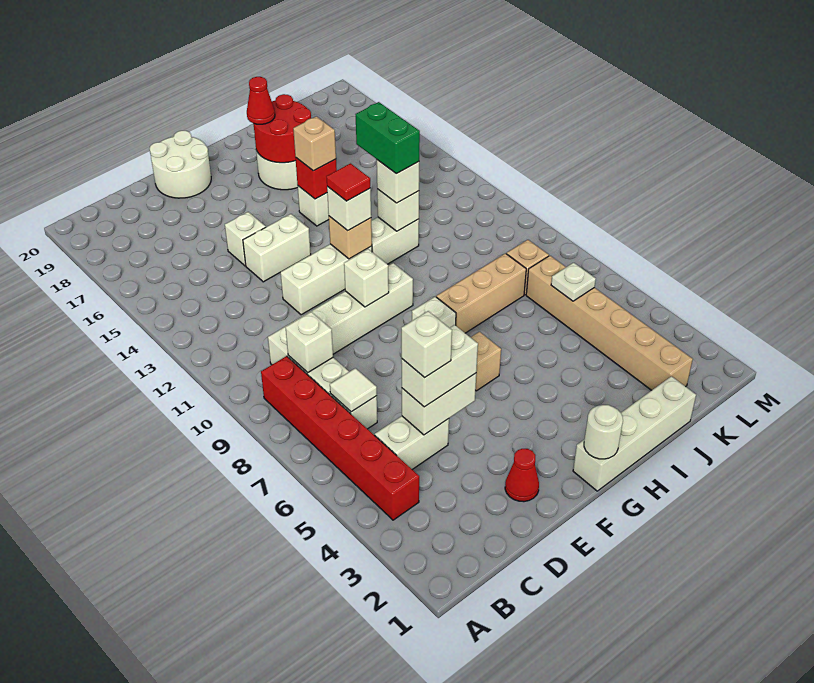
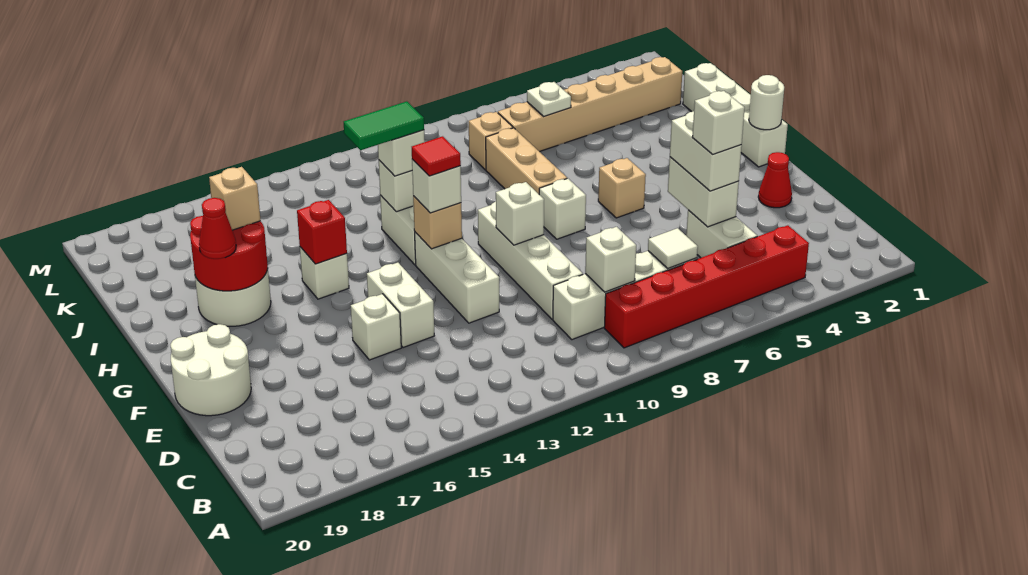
tan brick H15 level 3 -> tan brick I17 level 3
green brick I12:I13 level 4 -> green tile I12:I13 level 4

